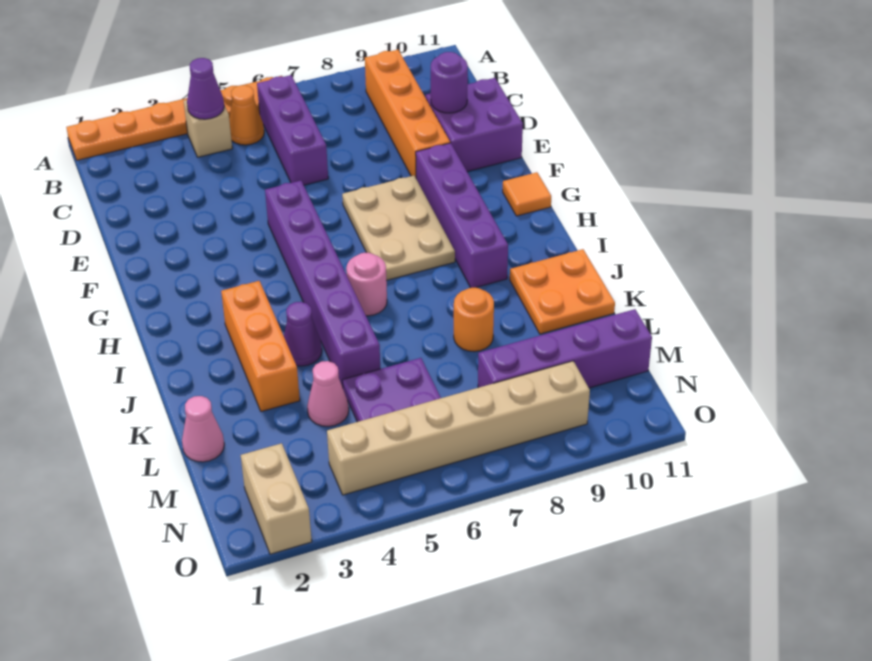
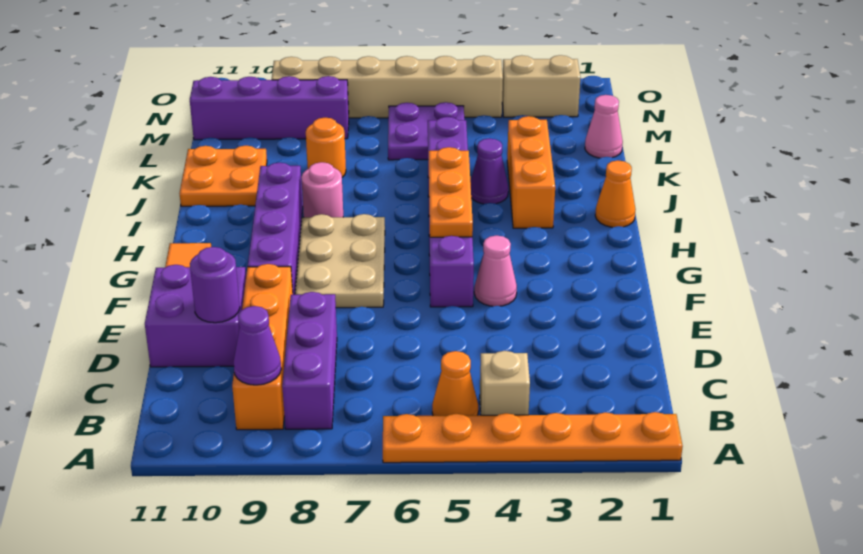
purple cone B4 level 2 -> purple cone B9 level 2
purple brick B6:D6 level 1 -> purple brick B8:D8 level 1
none -> orange plate G5:I5 level 2
none -> orange cone I1 level 1
pink round brick I6 level 1 -> pink round brick I8 level 1
pink cone L4 level 1 -> pink cone F4 level 1
tan brick N2:O2 level 1 -> tan brick N2:N3 level 1

